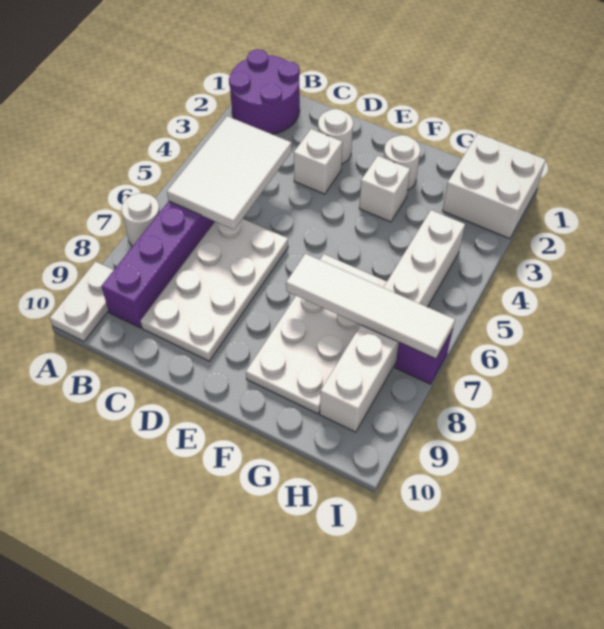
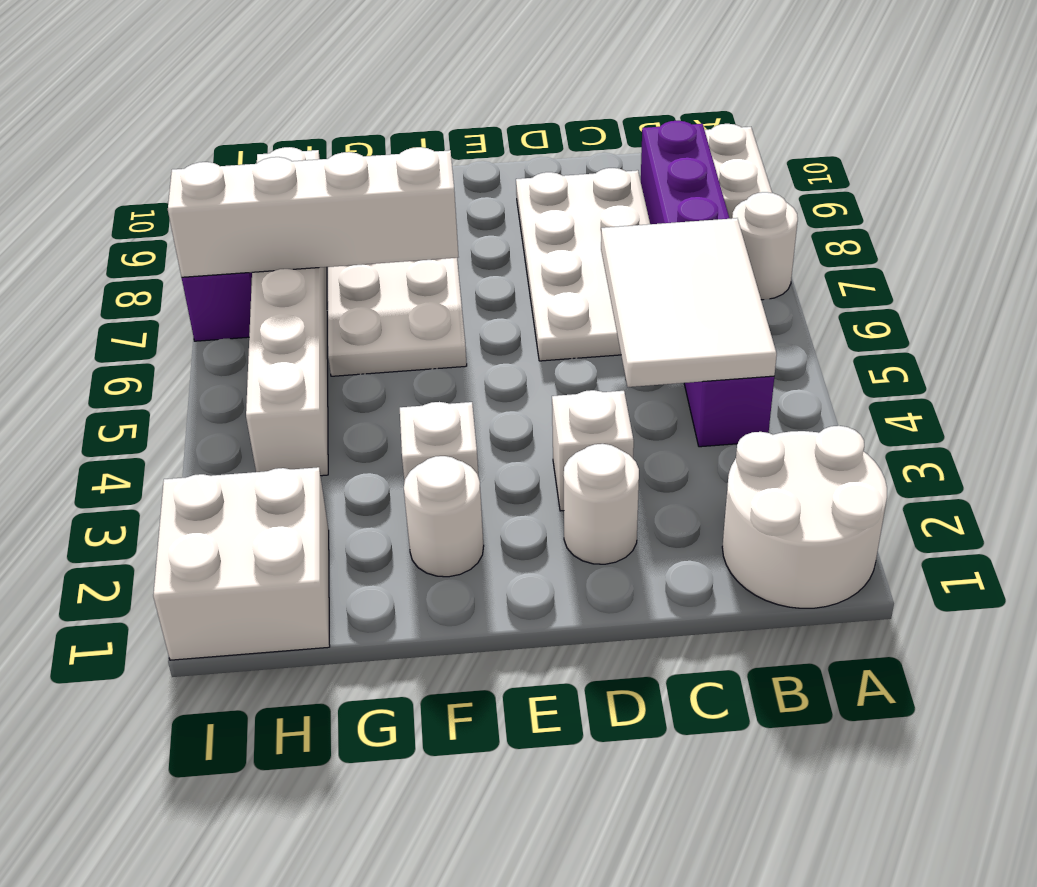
purple round brick A1:B2 level 1 -> white round brick A1:B2 level 1
white tile F7:I7 level 2 -> white brick F7:I7 level 2

